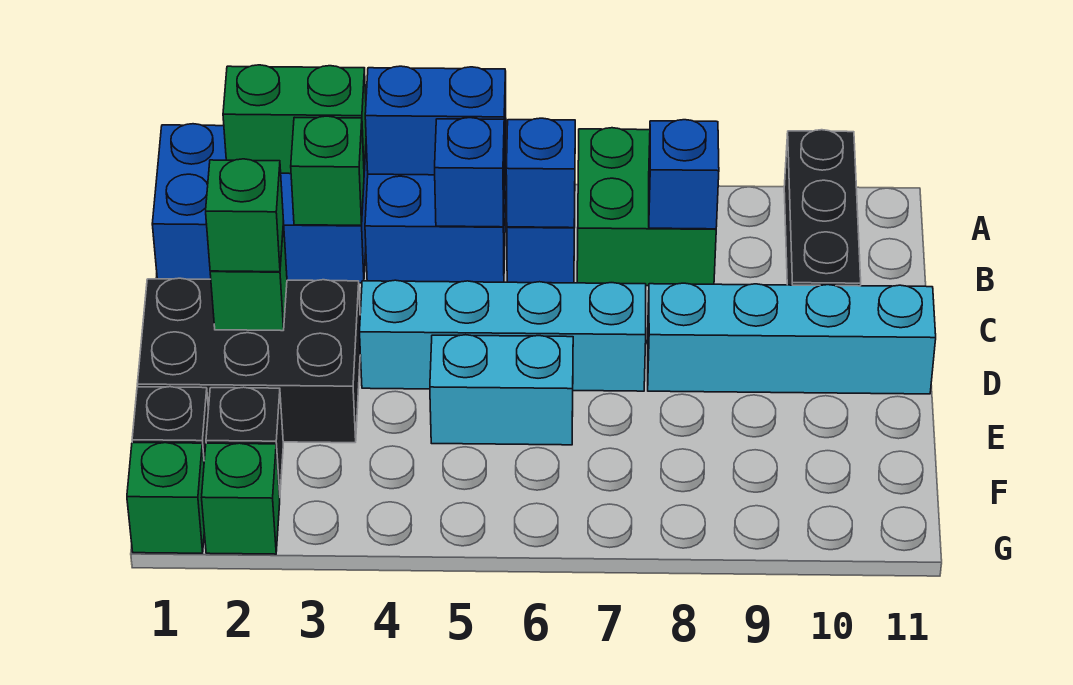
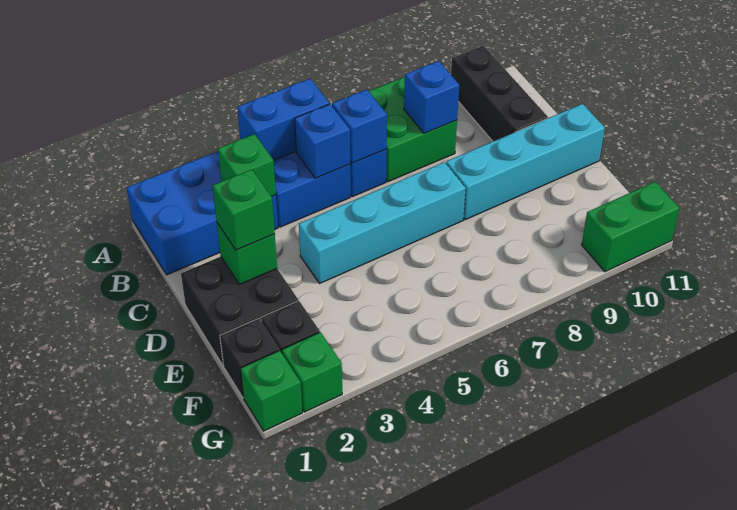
green brick A2:A3 level 2 -> green brick G10:G11 level 1
black brick D1:E3 level 1 -> black brick D1:E2 level 1
cyan brick E5:E6 level 1 -> none

